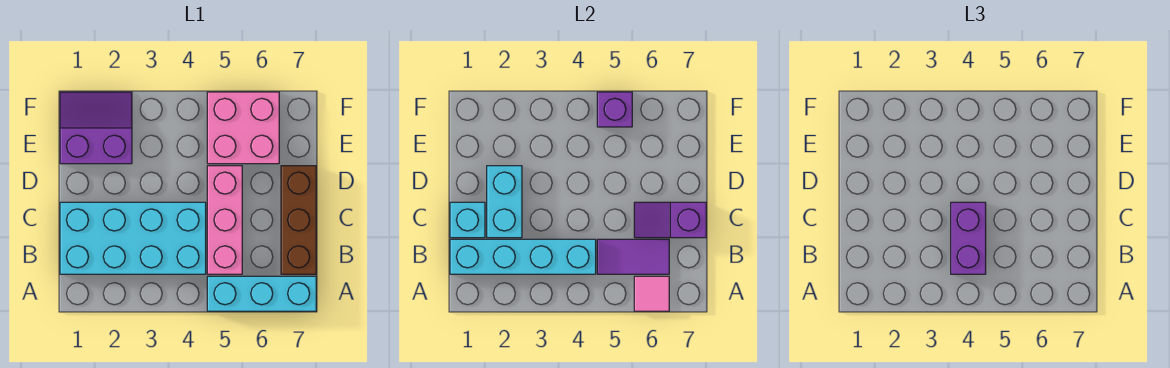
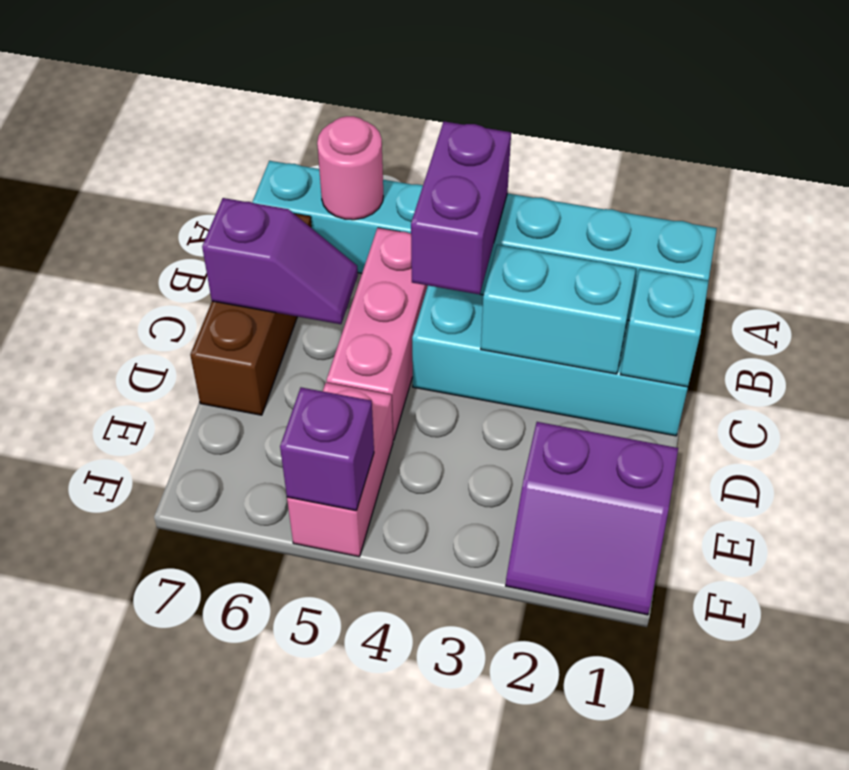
pink tile A6 level 2 -> pink round brick A6 level 2
purple tile B5:B6 level 2 -> none
cyan brick C2:D2 level 2 -> cyan brick C2:C3 level 2
pink brick E5:F6 level 1 -> pink brick E5:F5 level 1

